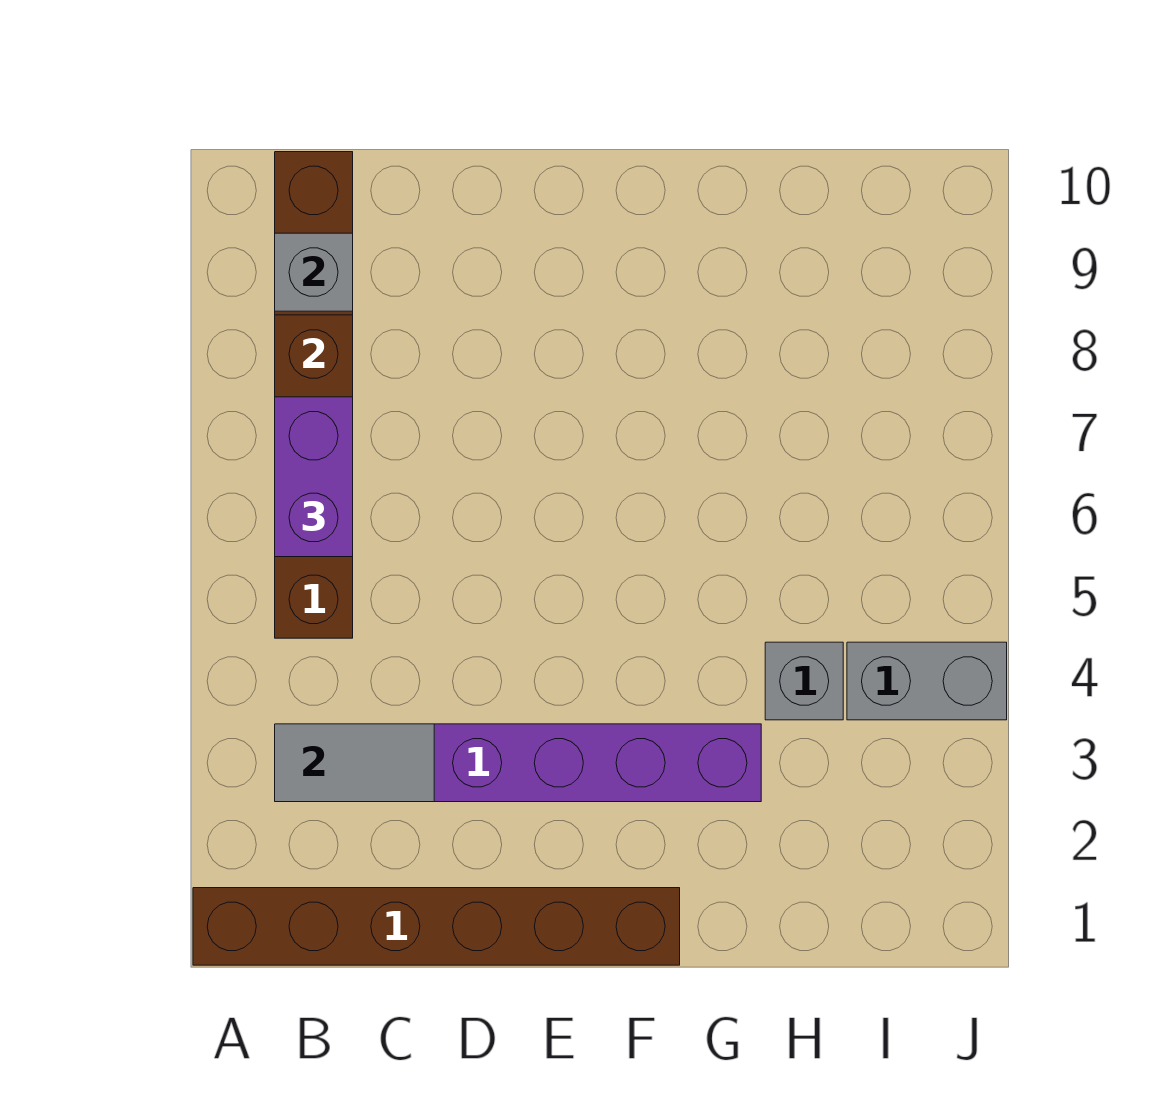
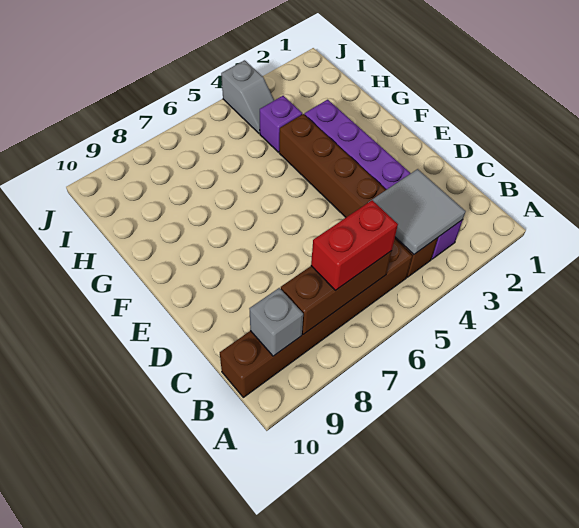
brown brick A1:F1 level 1 -> brown brick B4:G4 level 1
grey tile B3:C3 level 2 -> grey tile B3:C4 level 2
purple brick B6:B7 level 3 -> red brick B6:B7 level 3
grey brick H4 level 1 -> purple brick H4 level 1
grey brick I4:J4 level 1 -> grey slope I4:J4 level 1 top J

